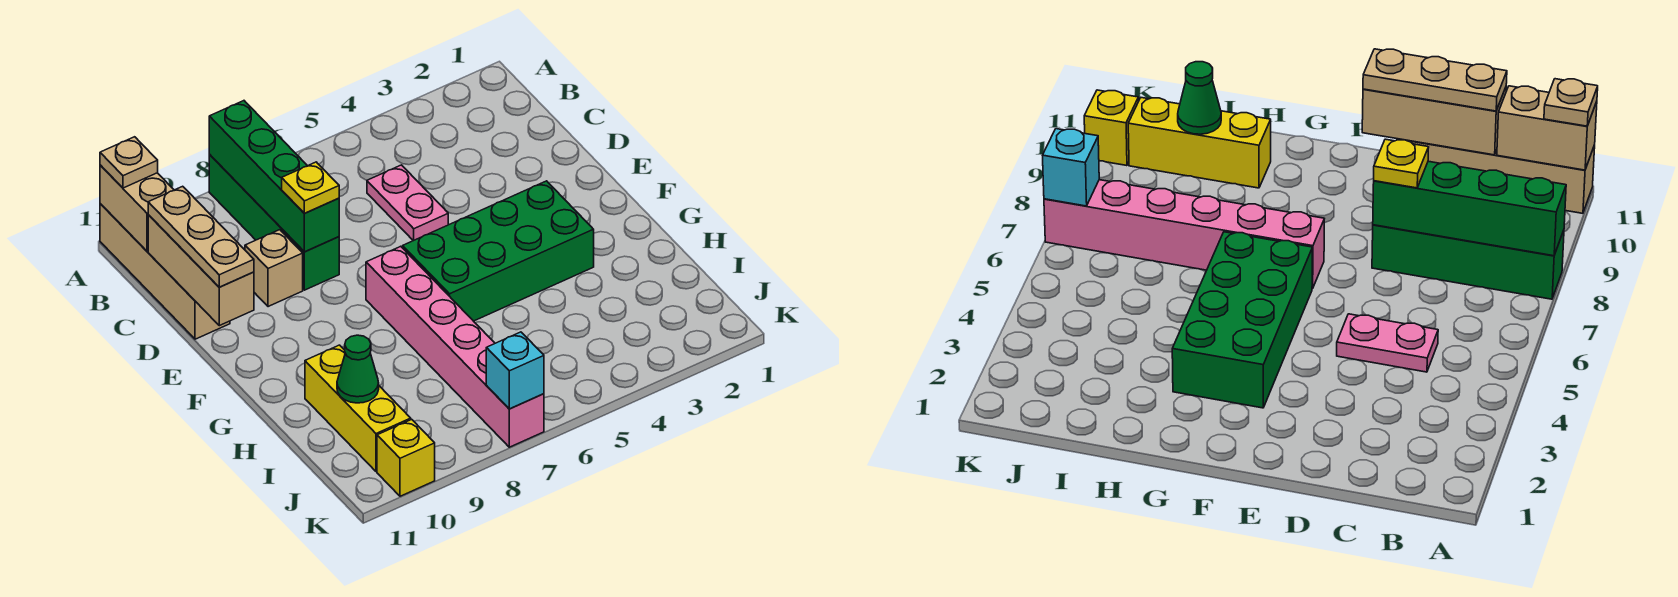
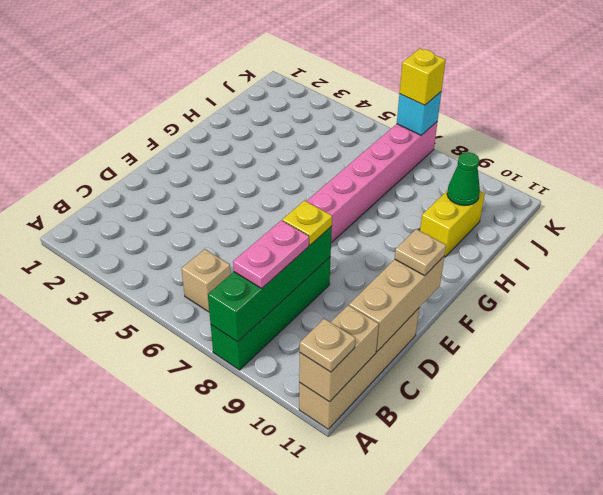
pink plate C5:D5 level 1 -> pink plate B8:C8 level 3
tan plate C11:E11 level 3 -> tan plate E11 level 3
tan brick D9 level 1 -> tan brick B6 level 1
green brick F3:G6 level 1 -> none
yellow brick H10:J10 level 1 -> yellow brick H10:I10 level 1
yellow brick K10 level 1 -> yellow brick K7 level 3

